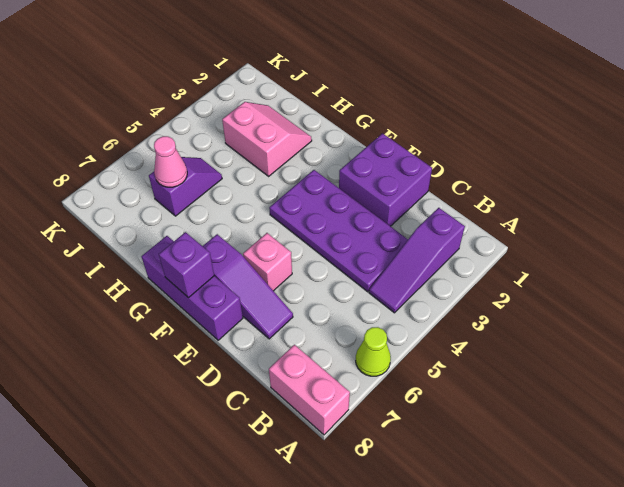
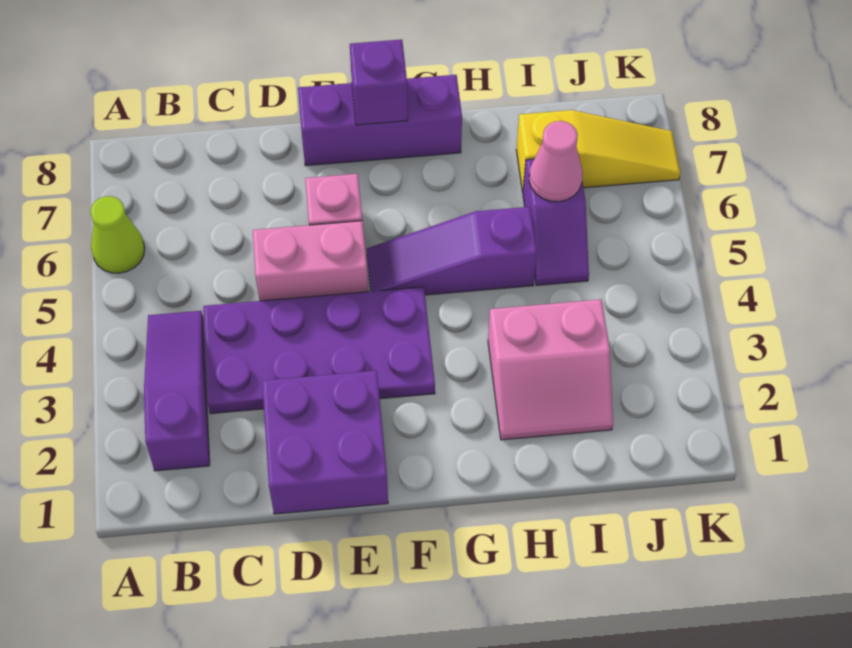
pink brick A8:B8 level 1 -> pink brick D5:E5 level 1
purple slope D7:F7 level 1 top F -> purple slope F5:H5 level 1 top H
none -> yellow slope I7:K7 level 1 top I

